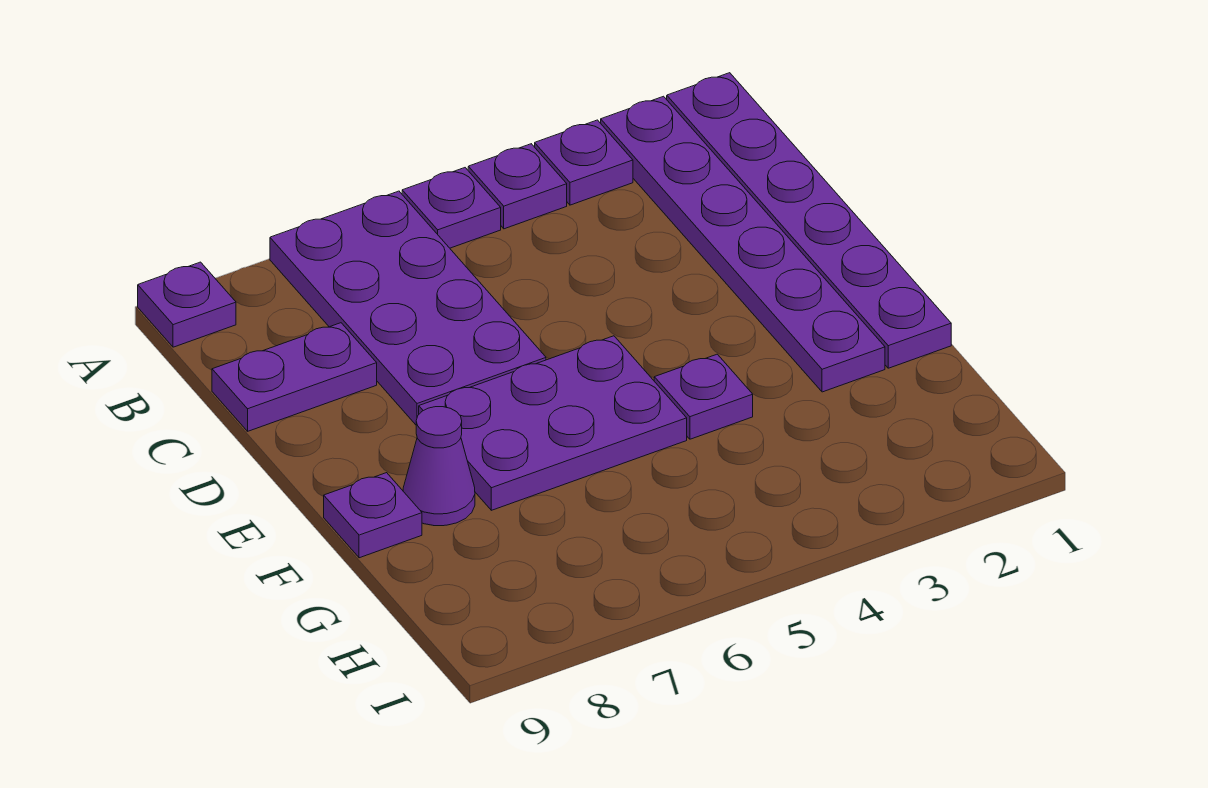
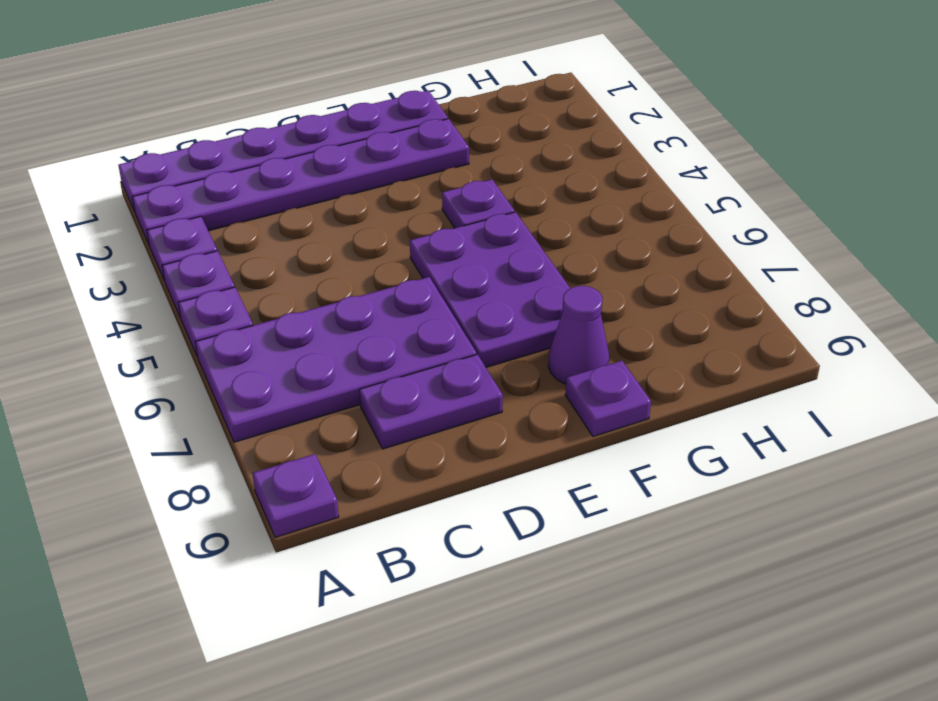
purple plate C8:C9 level 1 -> purple plate C8:D8 level 1

